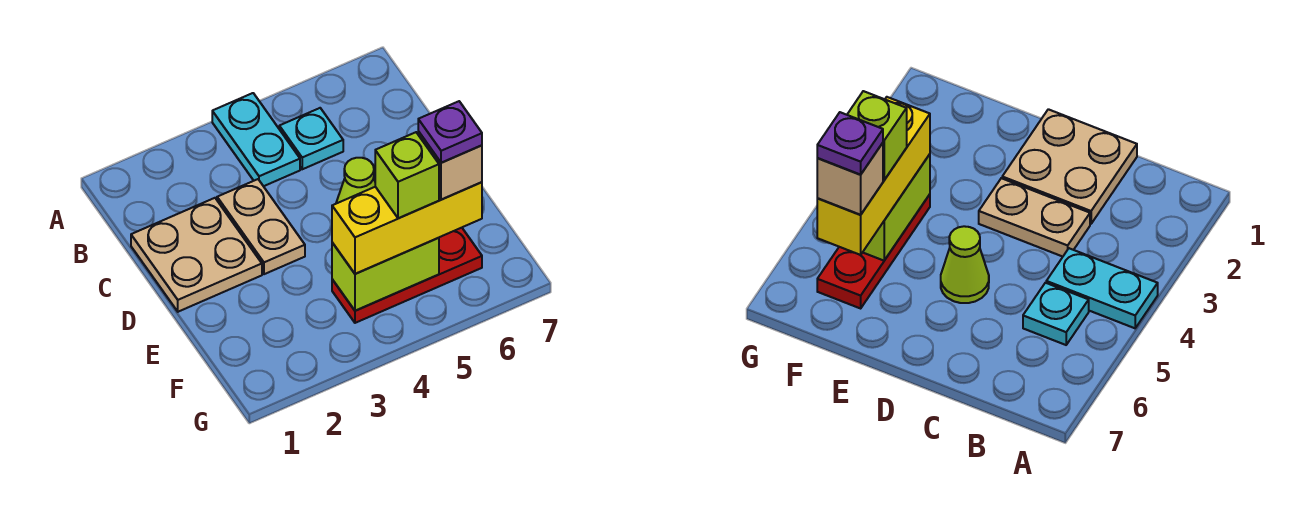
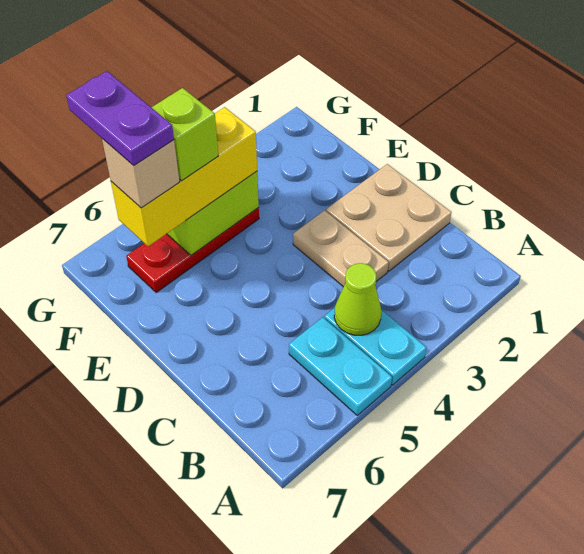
cyan plate B5 level 1 -> cyan plate A5:B5 level 1
lime cone D5 level 1 -> lime cone B4 level 2
purple plate F6 level 5 -> purple plate F6:G6 level 5

